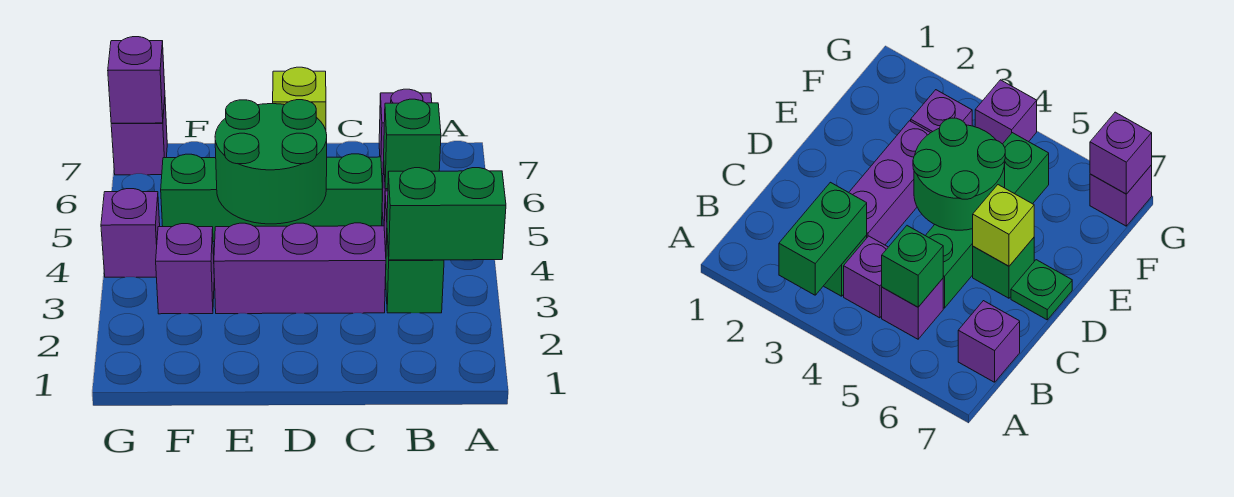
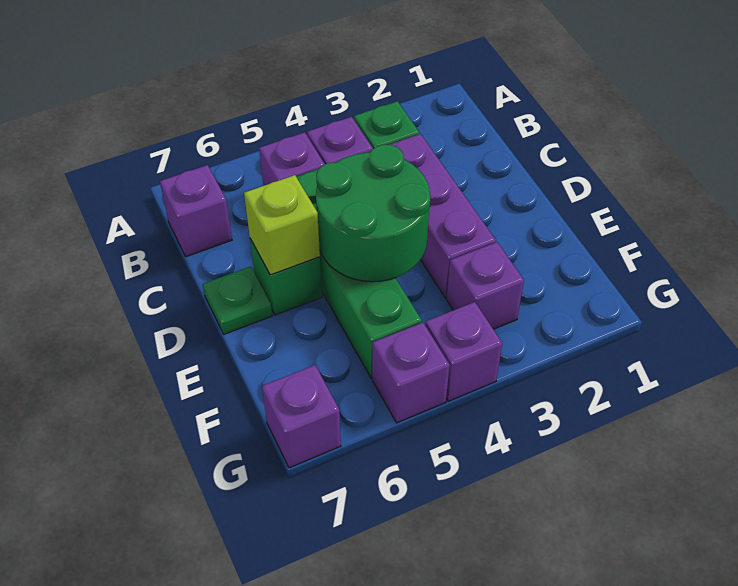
green brick A3:B3 level 2 -> none
green brick B5 level 2 -> none
purple brick G7 level 2 -> purple brick G5 level 1

